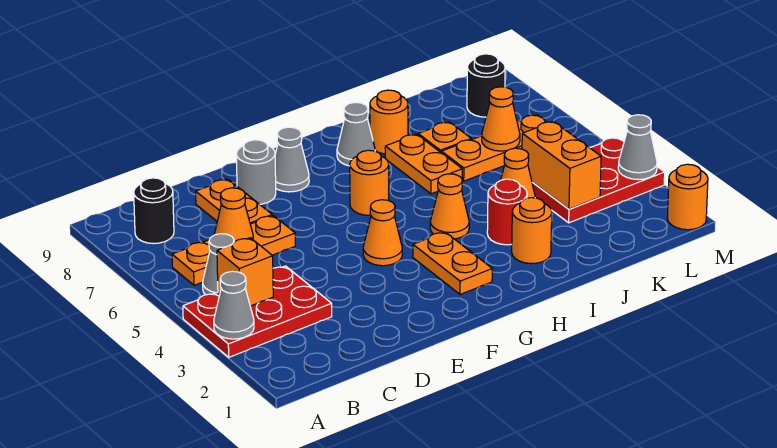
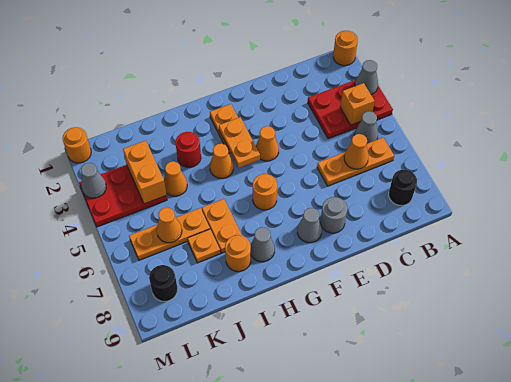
orange plate D7:D8 level 1 -> orange plate G3:G4 level 2
orange round brick I2 level 1 -> orange round brick A1 level 1

